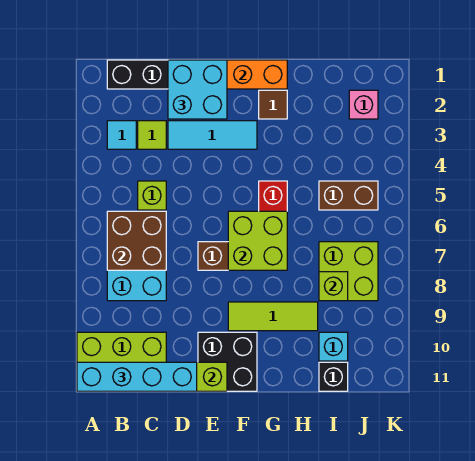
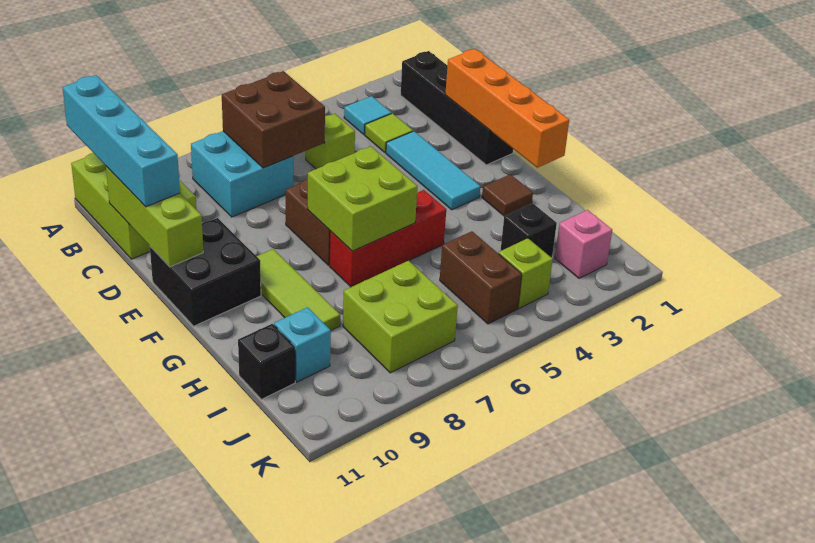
cyan brick D1:E2 level 3 -> none
none -> black brick I3 level 1
lime brick I8 level 2 -> lime brick J4 level 1

